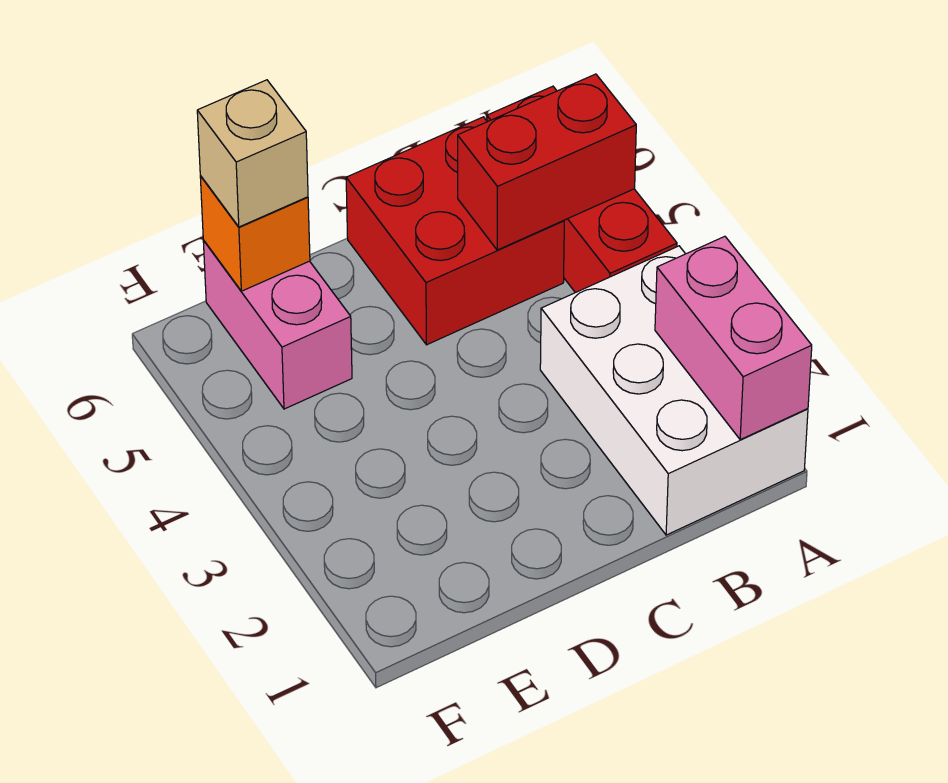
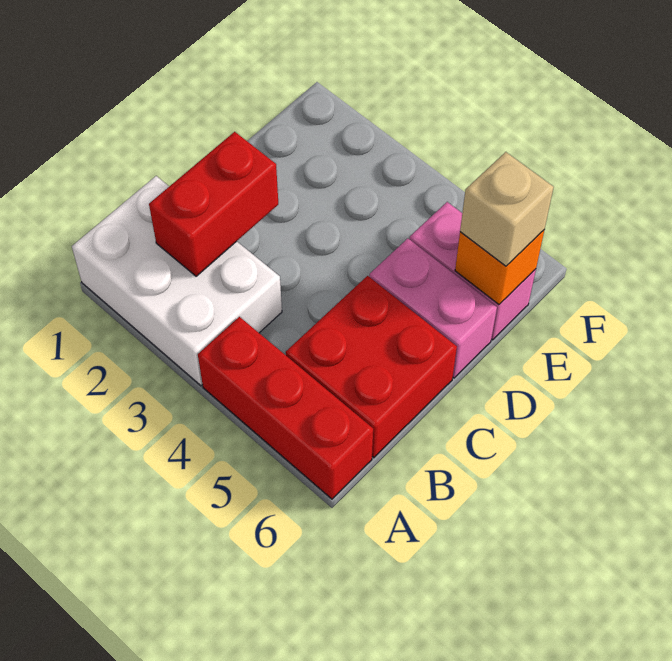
pink brick A1:A2 level 2 -> pink brick D5:D6 level 1
red brick A5:B5 level 2 -> red brick B2:C2 level 2

